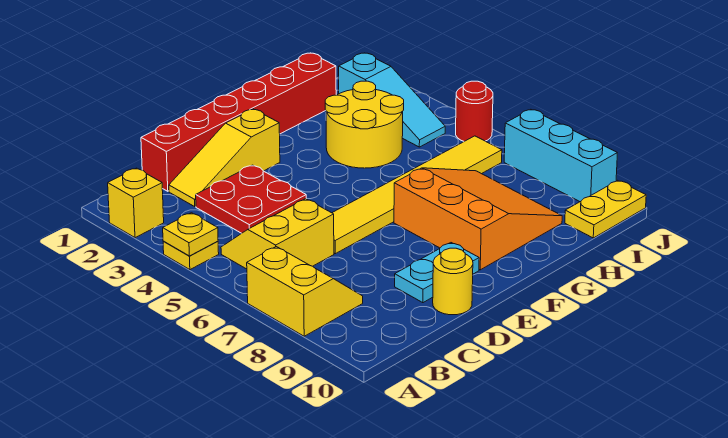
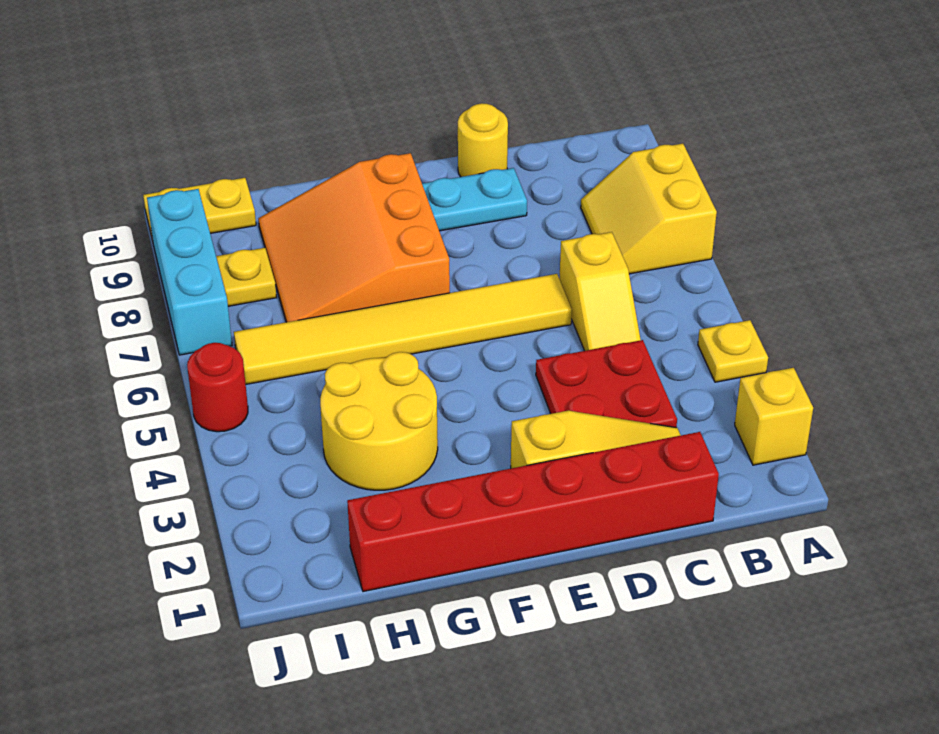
yellow plate A4 level 2 -> yellow plate I8 level 1
yellow slope B5:C6 level 1 top 6 -> yellow slope C5:C6 level 1 top 6
cyan slope I2:I4 level 1 top 2 -> none

